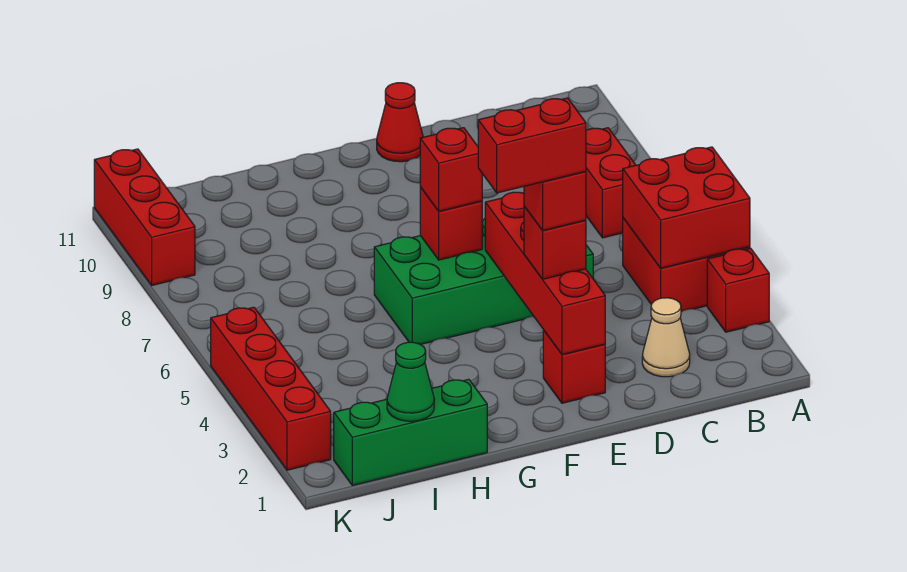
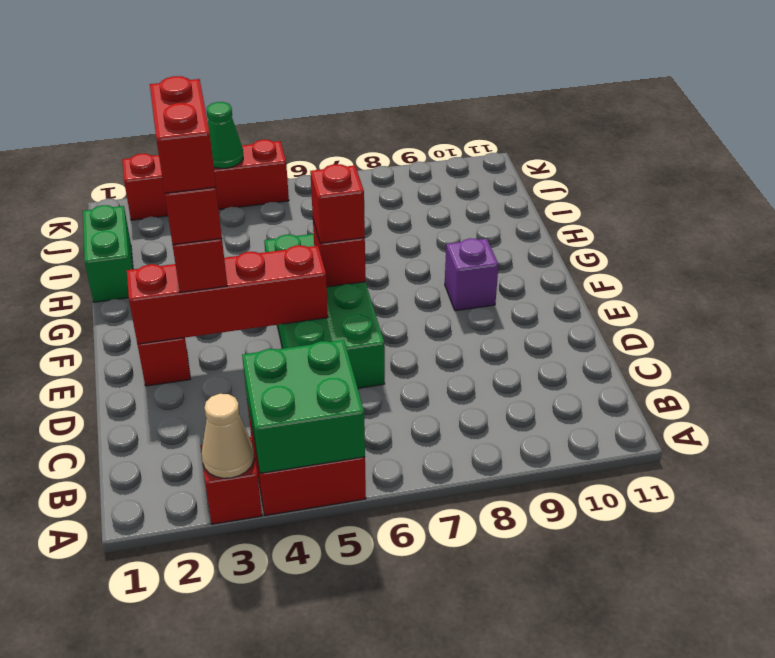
red brick A4:B5 level 2 -> green brick A4:B5 level 2
red brick B7:B8 level 1 -> none
tan cone C2 level 1 -> tan cone A3 level 2
red cone E11 level 1 -> none
none -> purple brick F9 level 1
green brick H1:J1 level 1 -> green brick H1:I1 level 1
green cone I1 level 2 -> green cone K4 level 2
red brick K9:K11 level 1 -> none

